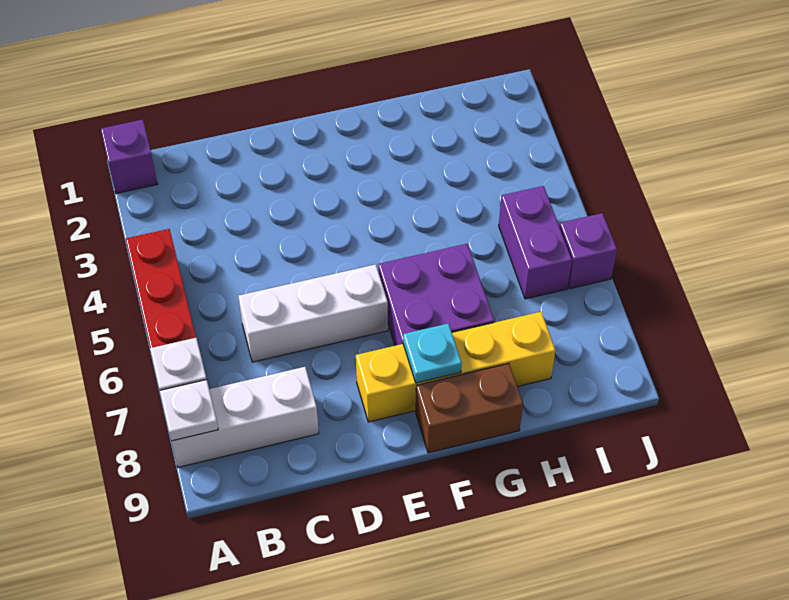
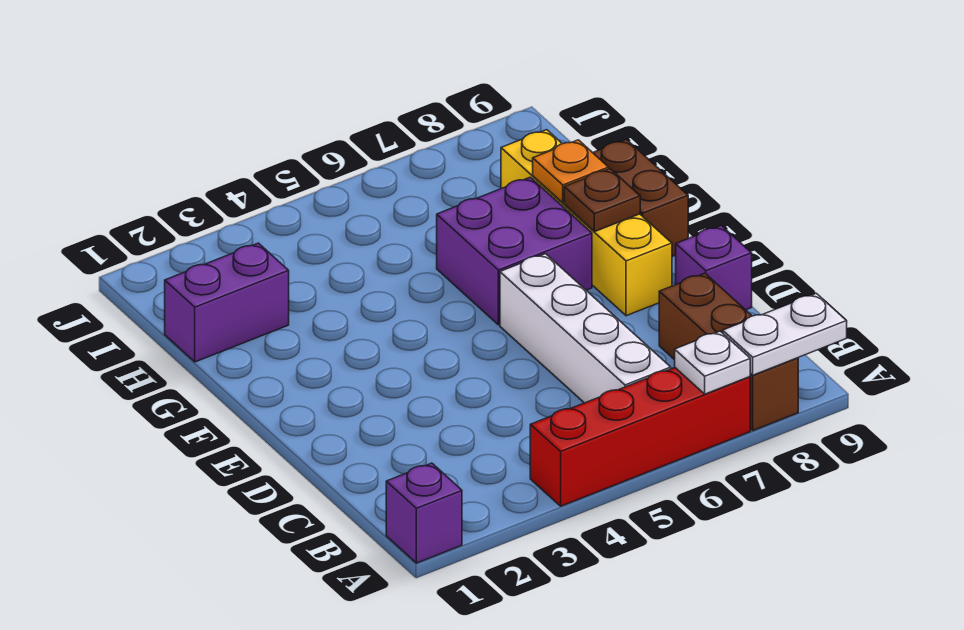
white brick A8:C8 level 1 -> brown brick A8:C8 level 1
white plate A8 level 2 -> white plate A8:A9 level 2
white brick C6:E6 level 1 -> white brick B6:E6 level 1
cyan plate F8 level 2 -> brown plate F8 level 2
none -> orange plate G8 level 2
purple brick I5:I6 level 1 -> purple brick H1:H2 level 1
purple brick J6 level 1 -> purple brick D9 level 1

